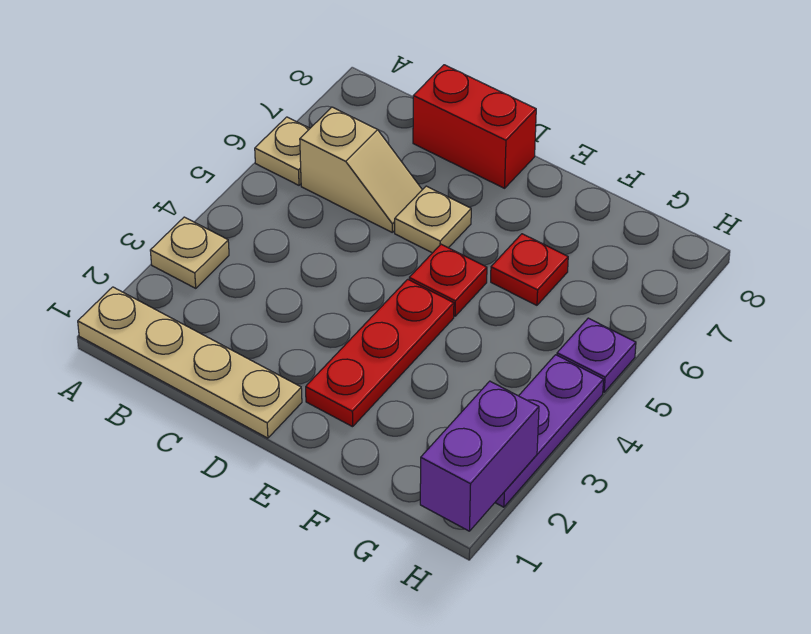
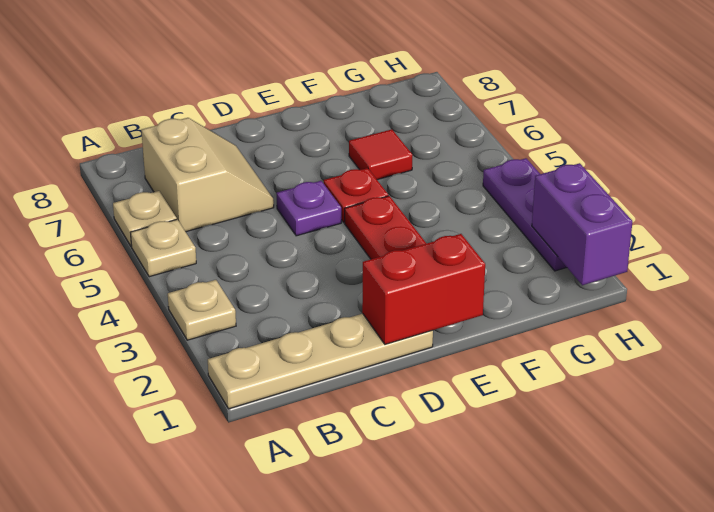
tan slope B6:C6 level 1 top B -> tan slope B6:C7 level 1 top B
red brick C8:D8 level 1 -> red brick D1:E1 level 2
tan plate D6 level 1 -> tan plate A5 level 1
red plate F6 level 1 -> red tile F6 level 1
purple plate H5 level 1 -> purple plate D5 level 1

